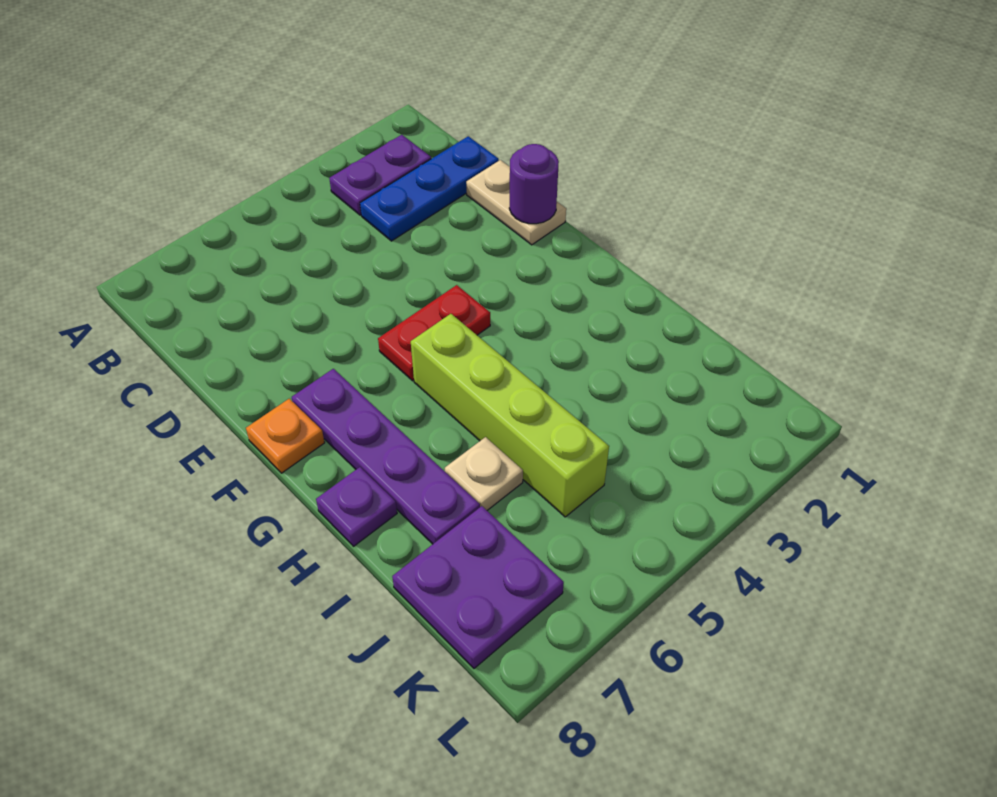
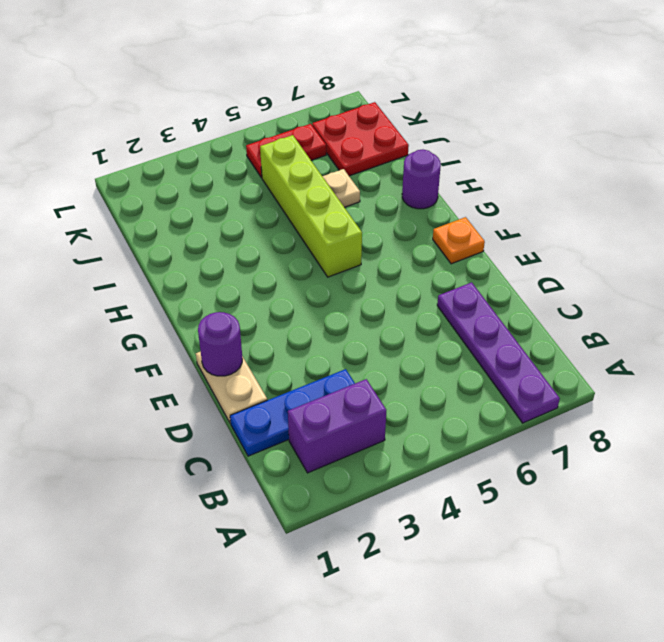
purple plate B2:B3 level 1 -> purple brick B2:B3 level 1
red plate F4:F5 level 1 -> red plate K5:K6 level 1
purple plate F7:I7 level 1 -> purple plate A7:D7 level 1
purple plate H8 level 1 -> purple round brick H8 level 1
purple plate J7:K8 level 1 -> red plate J7:K8 level 1

